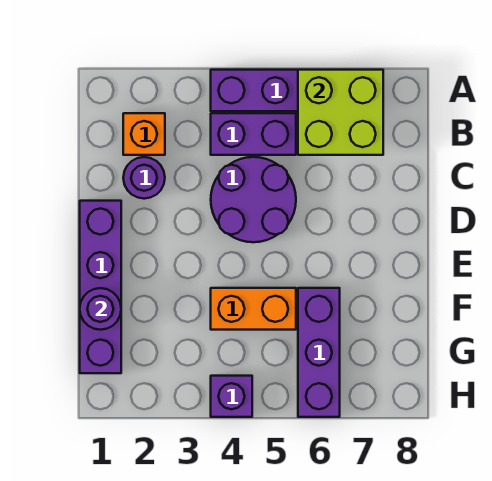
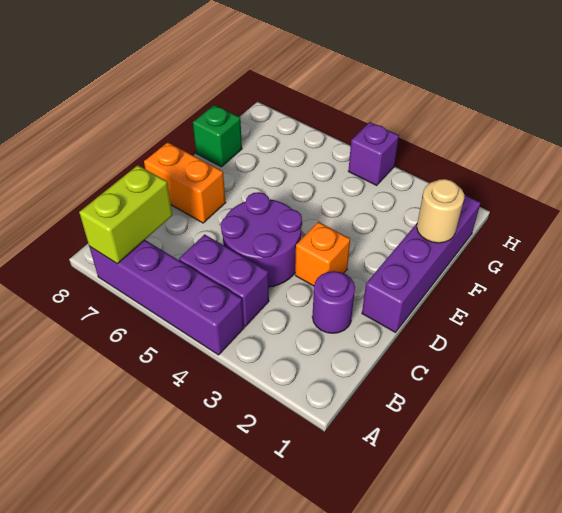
lime brick A6:B7 level 2 -> lime brick A7:B7 level 2
orange brick B2 level 1 -> orange brick D3 level 1
purple round brick F1 level 2 -> tan round brick F1 level 2
orange brick F4:F5 level 1 -> orange brick D7:D8 level 1
purple brick F6:H6 level 1 -> none
none -> green brick F8 level 1

